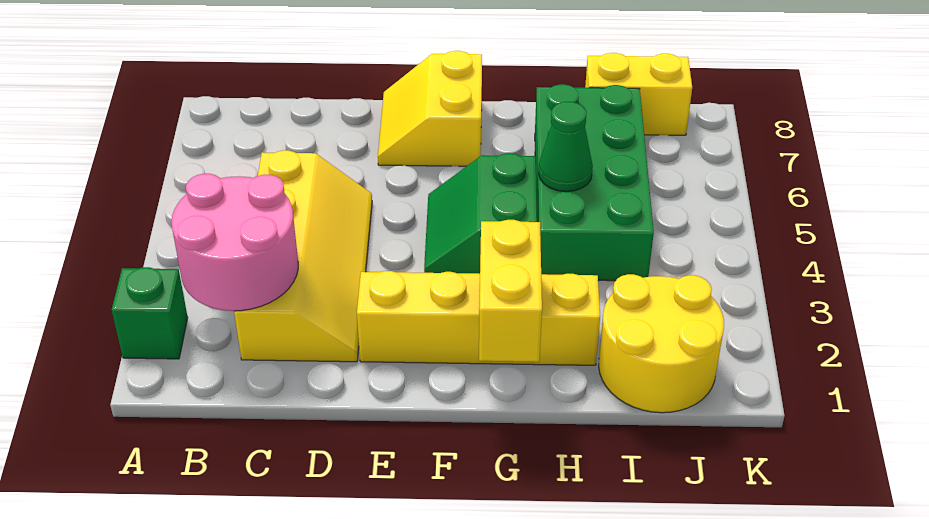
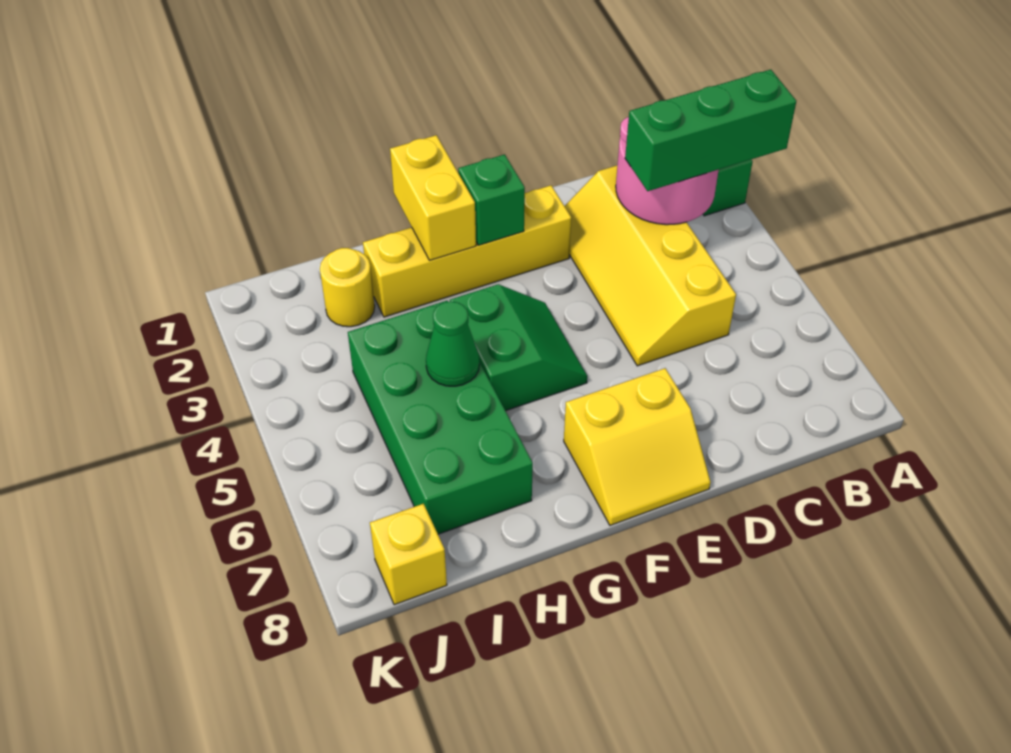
none -> green brick A3:C3 level 3
yellow slope E7:F8 level 1 top F -> yellow slope E7:F8 level 1 top 7
none -> green brick F2 level 2
yellow round brick I1:J2 level 1 -> yellow round brick I2 level 1
yellow brick I8:J8 level 1 -> yellow brick J8 level 1

